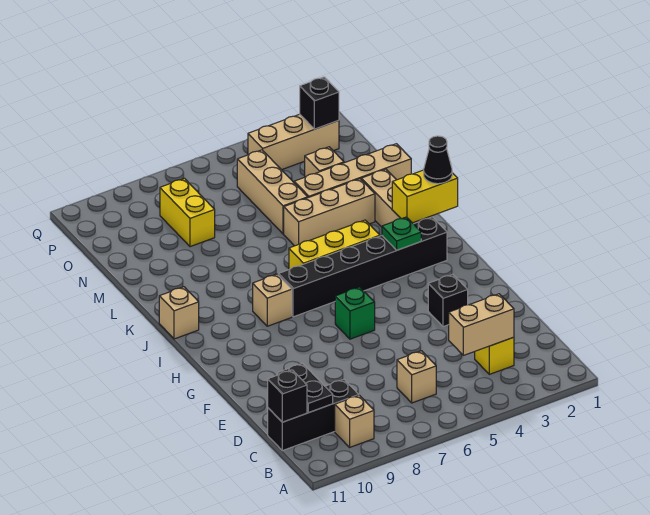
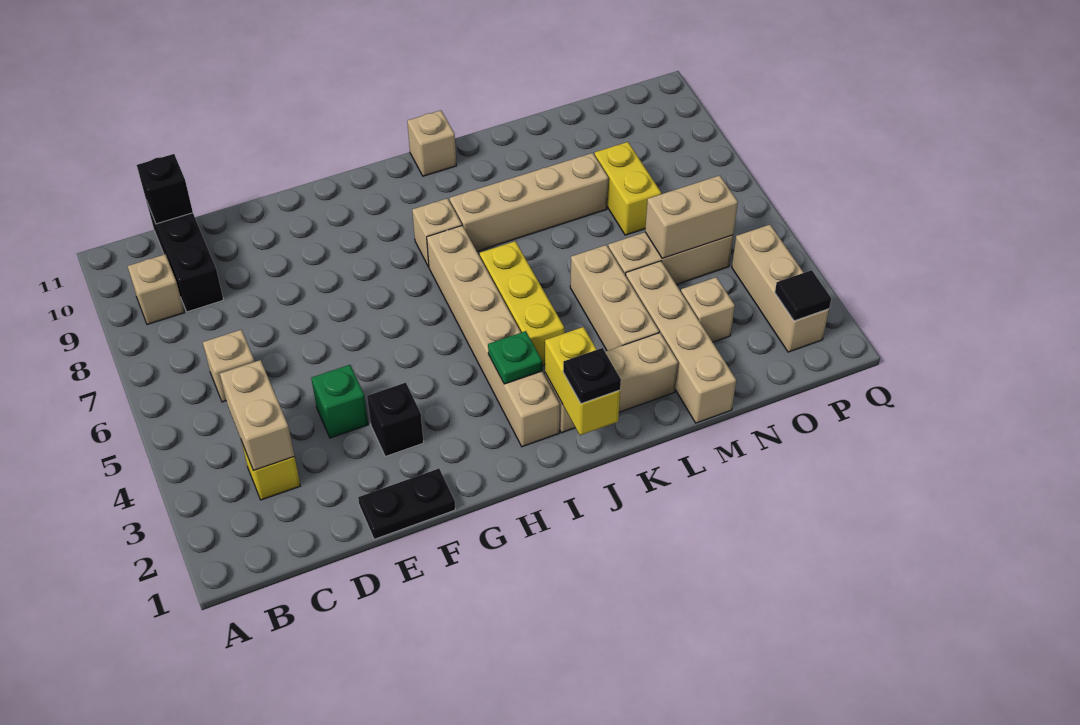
black plate C10:D10 level 2 -> black plate E1:F1 level 1
green brick G6 level 1 -> green brick E4 level 1
black brick I2:I7 level 1 -> tan brick I2:I7 level 1
black cone J1 level 3 -> black plate J1 level 3
none -> tan brick J8:M8 level 1
none -> tan brick N5:O5 level 2
yellow brick N8:O8 level 1 -> yellow brick N7:N8 level 1
black brick P2 level 2 -> black tile P2 level 2

